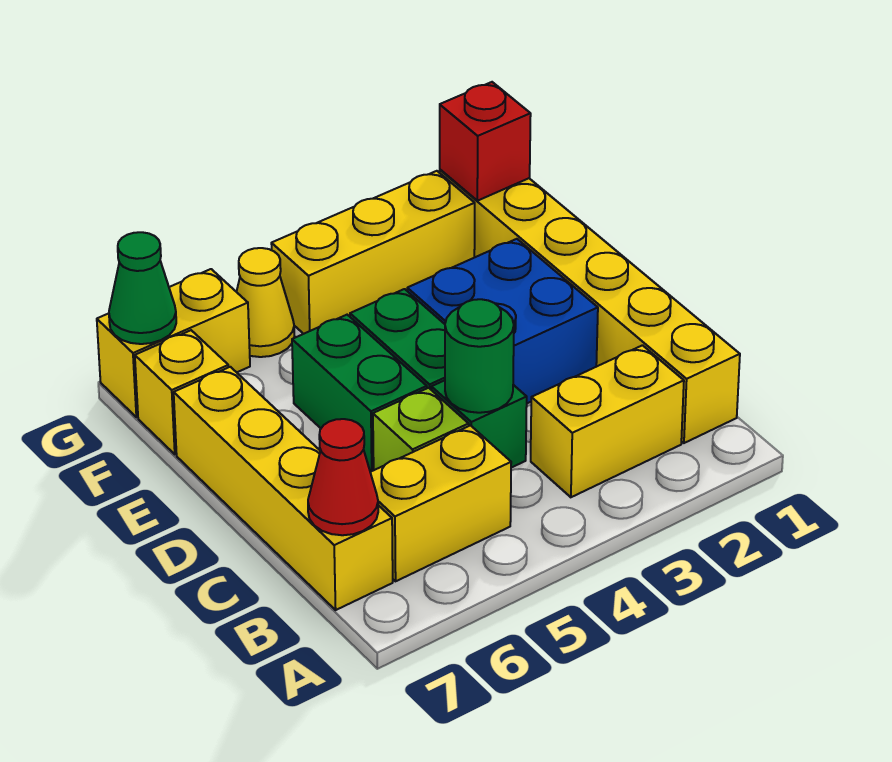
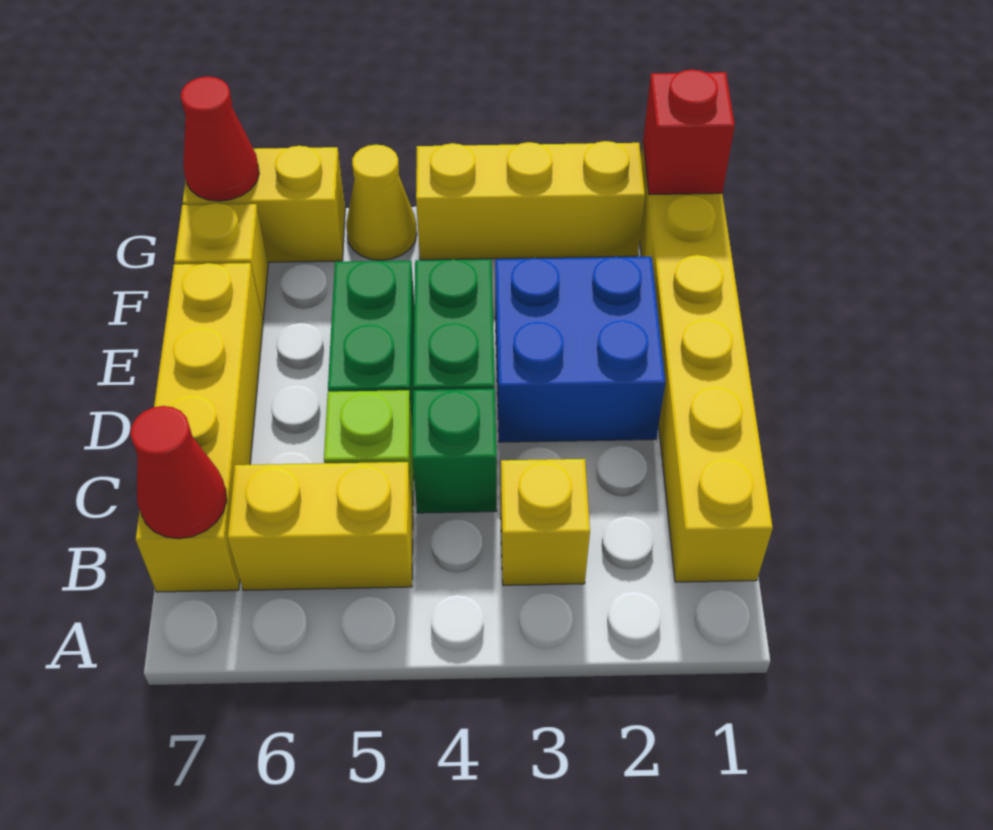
yellow brick B2:B3 level 1 -> yellow brick B3 level 1
green round brick C4 level 2 -> none
green cone G7 level 2 -> red cone G7 level 2

